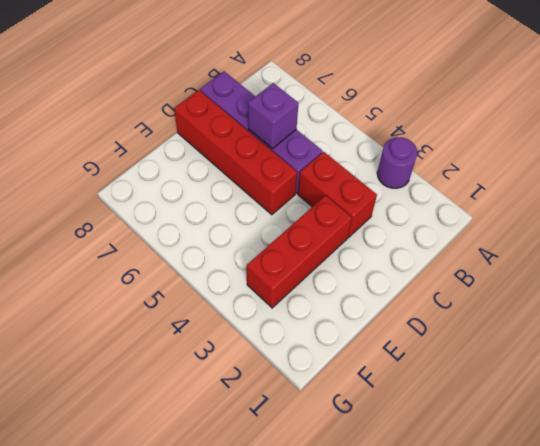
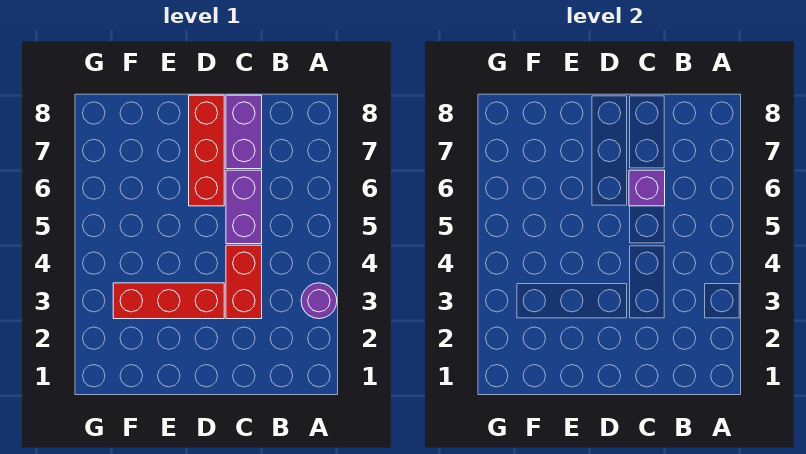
red brick D5:D8 level 1 -> red brick D6:D8 level 1

